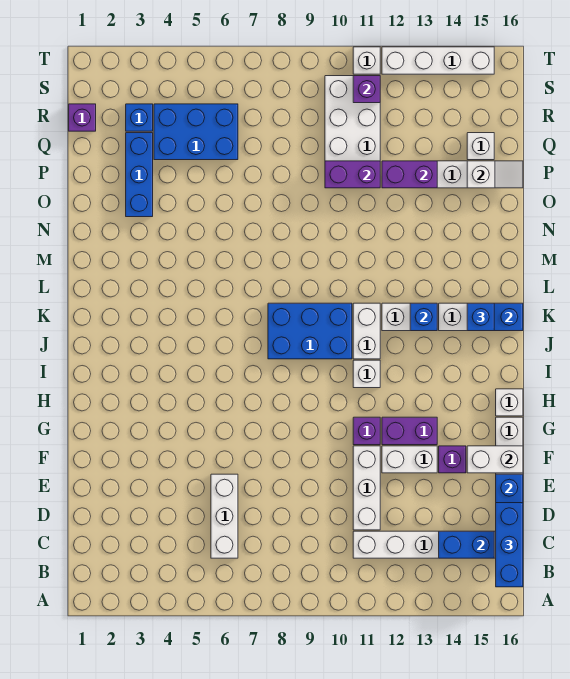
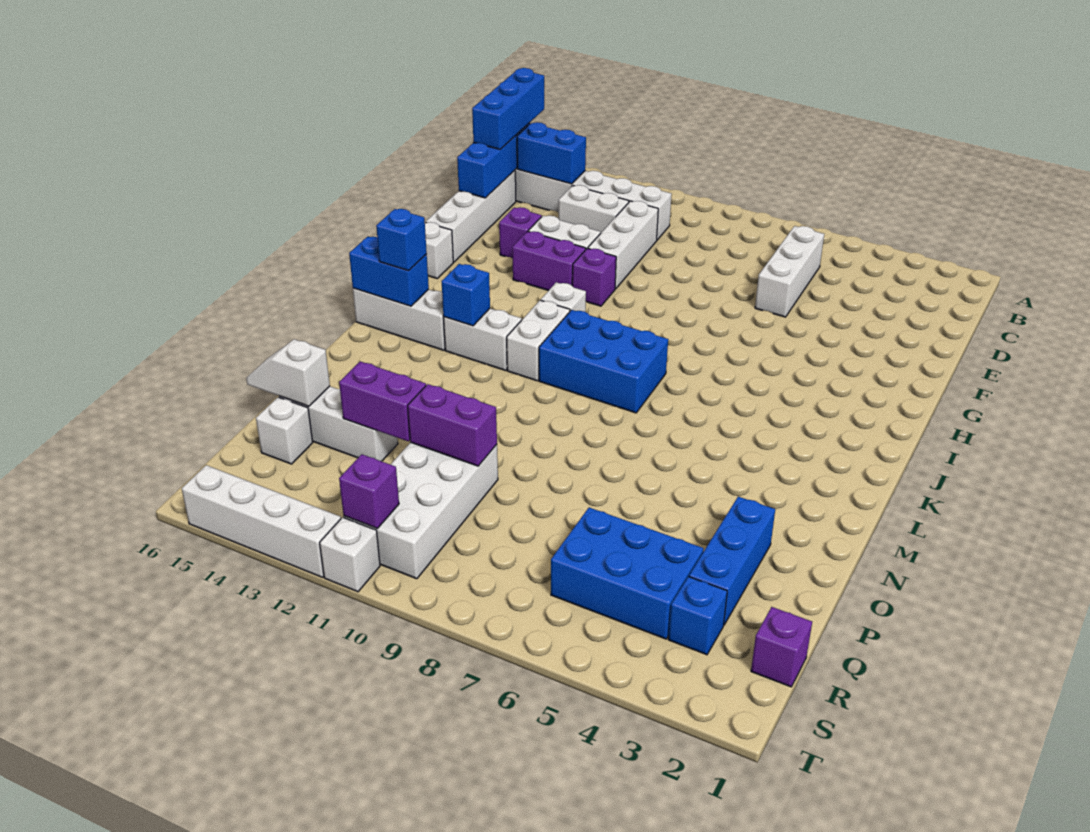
white brick F15:F16 level 2 -> white brick D12:D13 level 1

